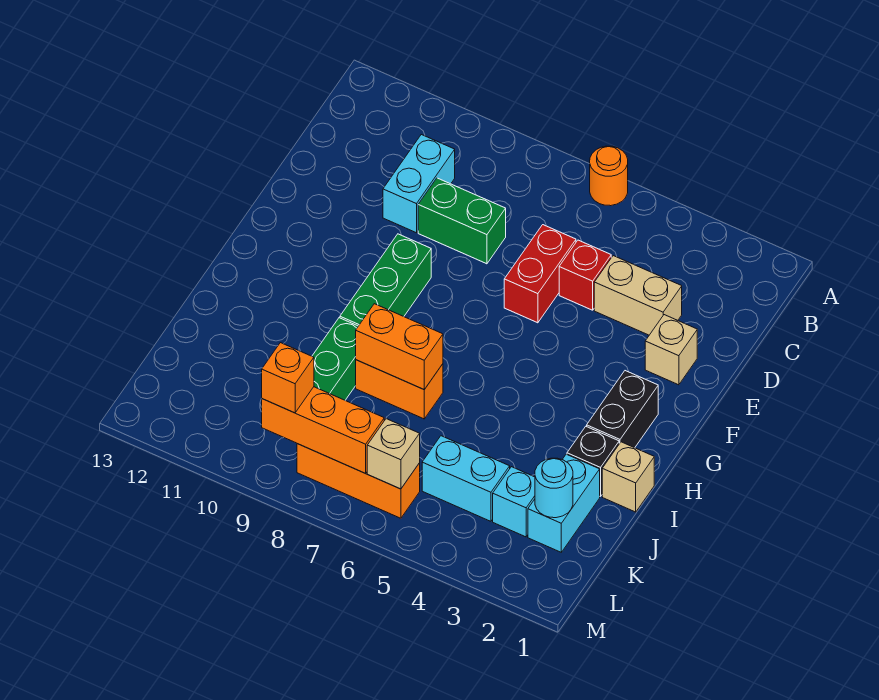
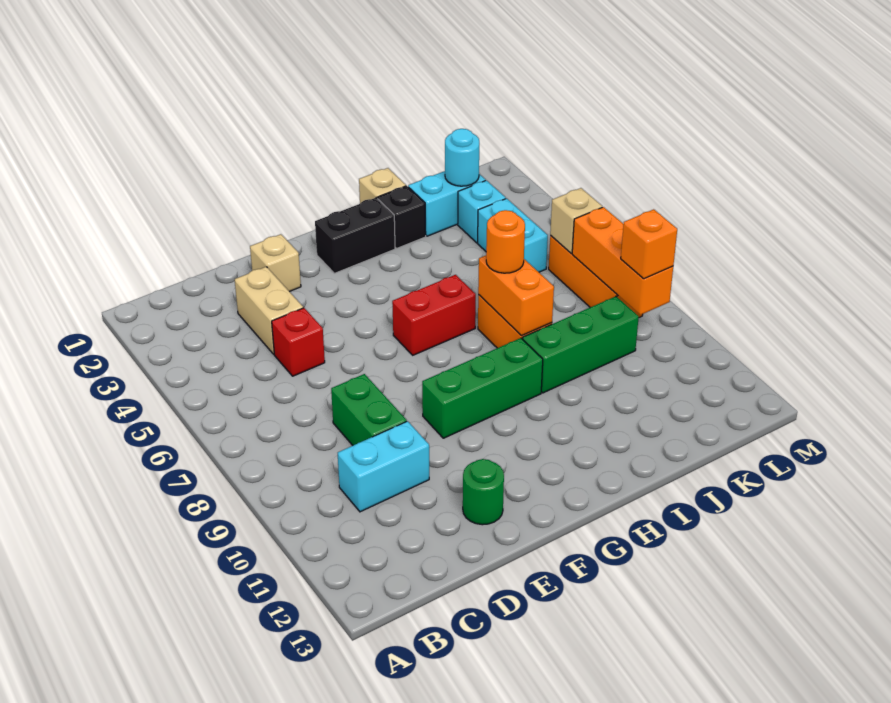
orange round brick A6 level 1 -> orange round brick I7 level 3
red brick D6:E6 level 1 -> red brick G6:H6 level 1
none -> green round brick E12 level 1

